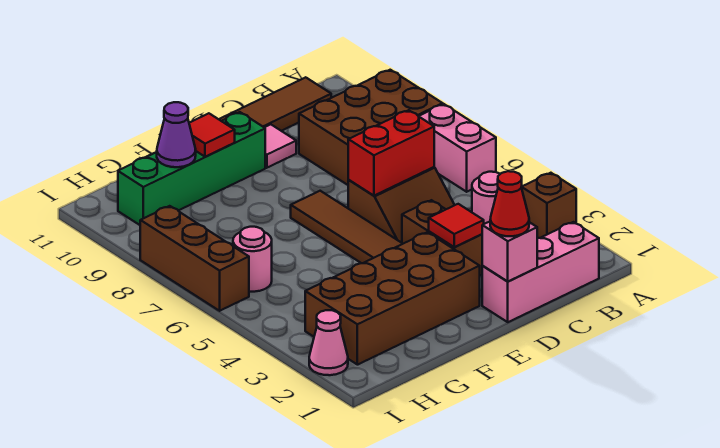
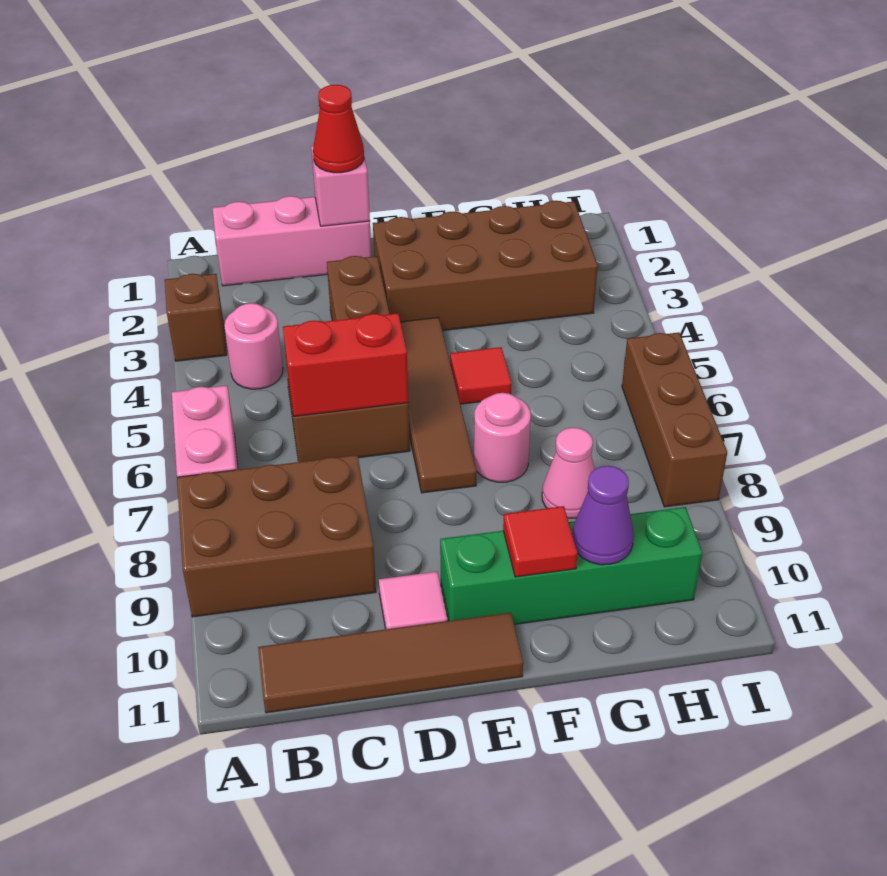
red tile D3 level 2 -> red tile F5 level 1
pink round brick H6 level 1 -> pink round brick F7 level 1
pink cone I2 level 1 -> pink cone G8 level 1

